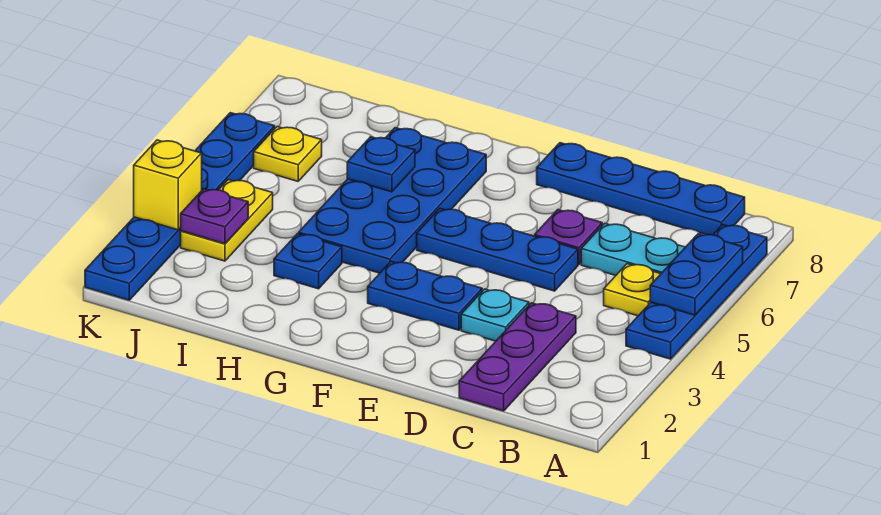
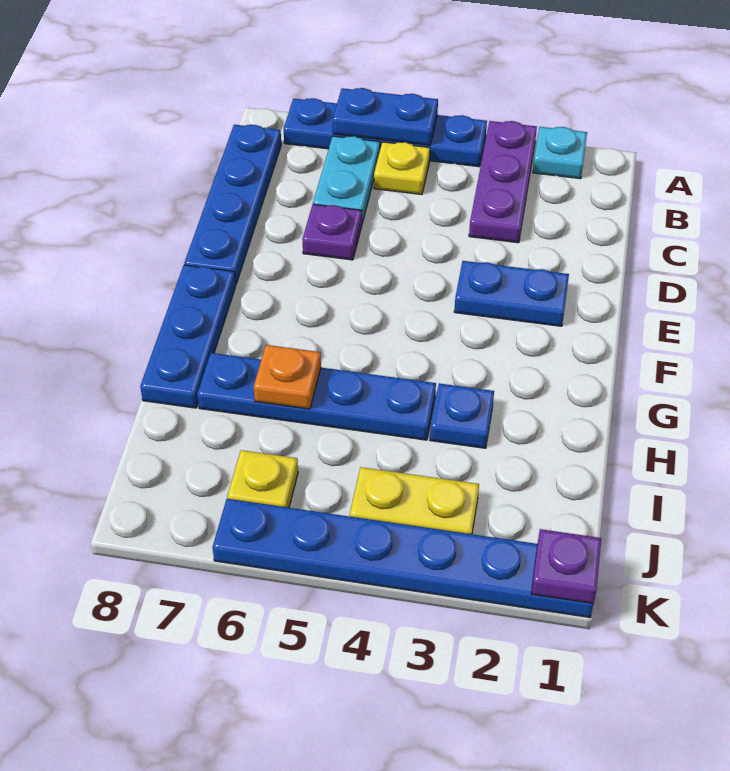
purple plate C1:C3 level 1 -> purple plate A3:C3 level 1
cyan plate D3 level 1 -> cyan plate A2 level 1
blue plate D5:F5 level 1 -> blue plate F8:H8 level 1
blue plate E3:F3 level 1 -> blue plate E2:E3 level 1
blue plate G4:H7 level 1 -> blue plate H4:H7 level 1
blue plate H6 level 2 -> orange plate H6 level 2
purple plate J3 level 2 -> purple plate K1 level 2
yellow brick K3 level 2 -> none

